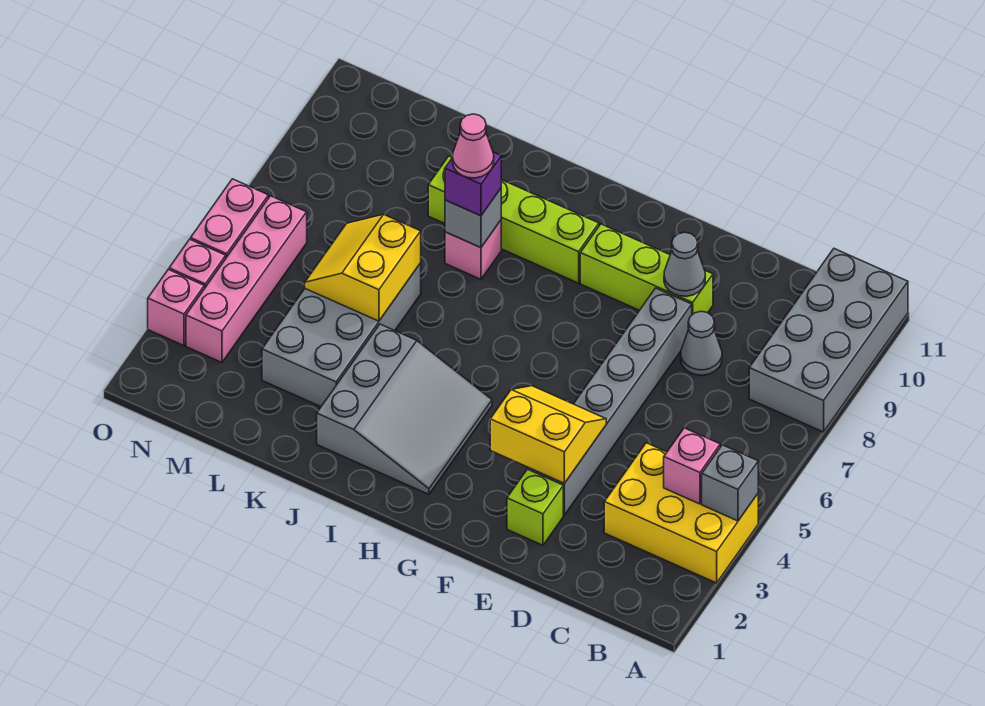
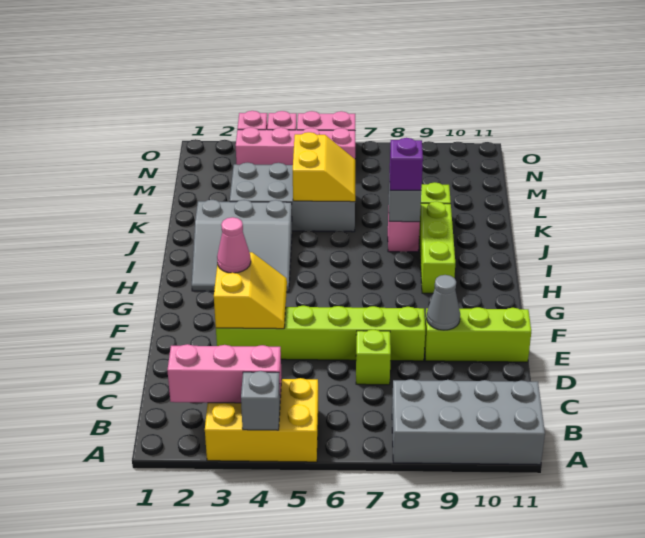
yellow brick A3:C4 level 1 -> yellow brick A3:B5 level 1
pink brick B4 level 2 -> pink brick B2:B4 level 2
grey cone D8 level 1 -> none
lime brick E2 level 1 -> lime brick D7 level 1
grey brick E3:E8 level 1 -> lime brick E3:E8 level 1
lime brick E9:G9 level 1 -> lime brick E9:E11 level 1
pink cone J8 level 4 -> pink cone F3 level 3
yellow slope K5:L6 level 2 top K -> yellow slope K5:L6 level 2 top 5

